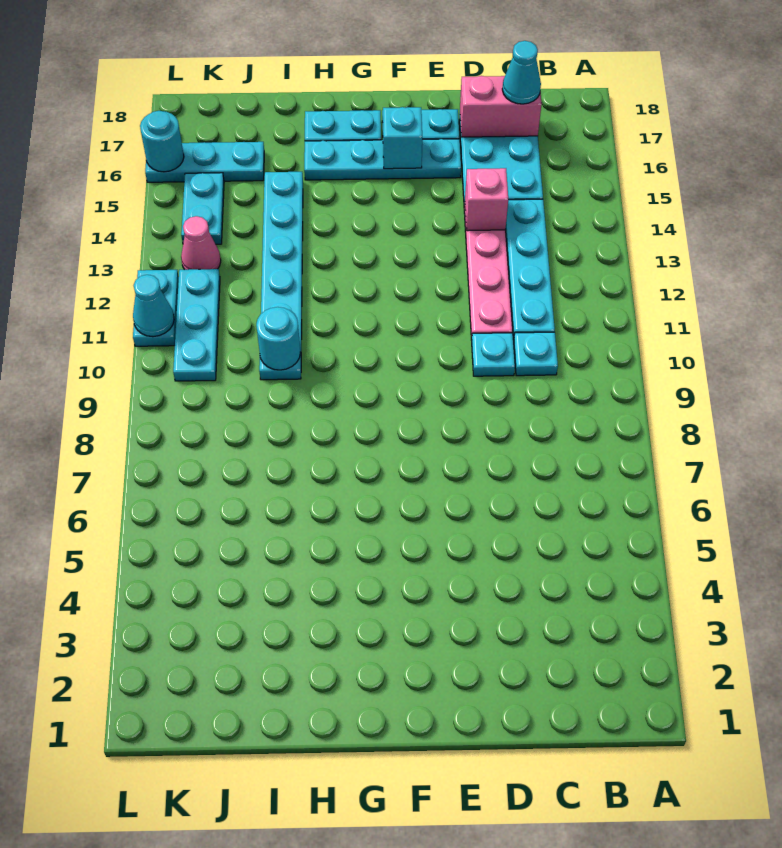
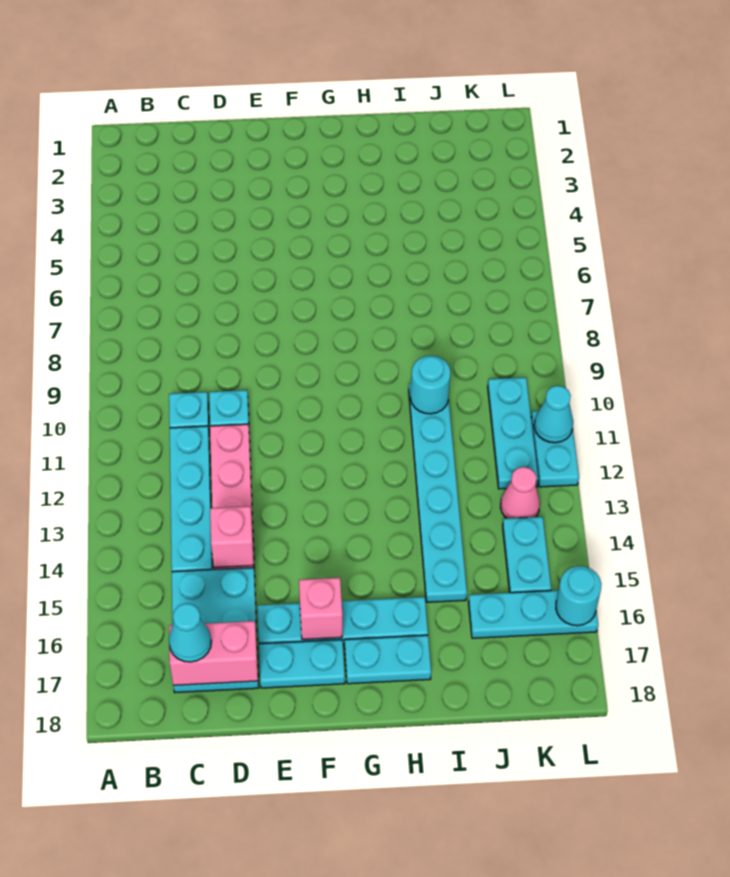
cyan brick F16 level 2 -> pink brick F16 level 2

